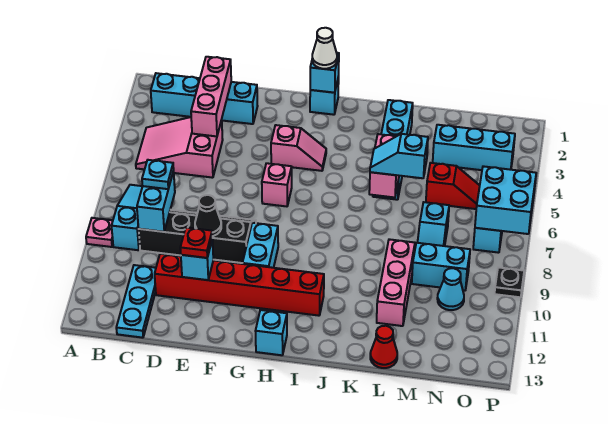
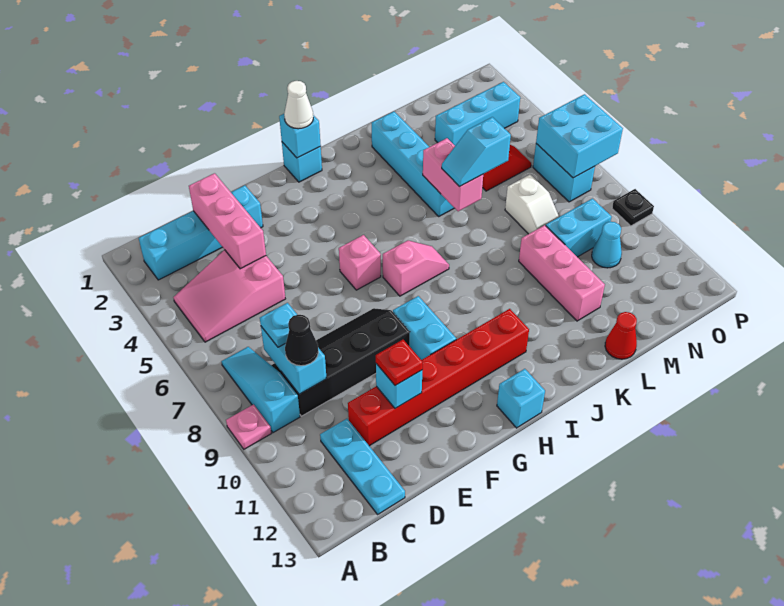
black cone E9 level 2 -> black cone C9 level 3
pink slope G4:H4 level 1 top G -> pink slope H7:I7 level 1 top H
cyan slope M7:M8 level 1 top 7 -> white slope M7:M8 level 1 top 7

